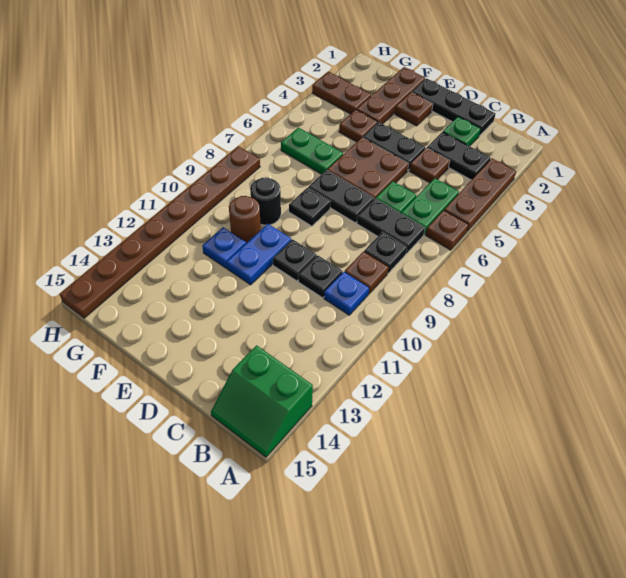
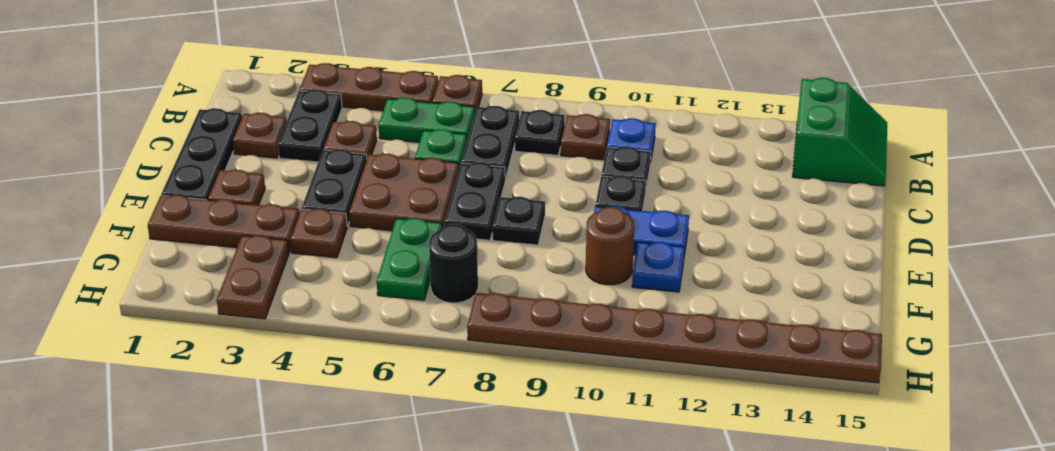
green plate C2 level 1 -> brown plate C2 level 1
black round brick F9 level 1 -> black round brick G7 level 1

